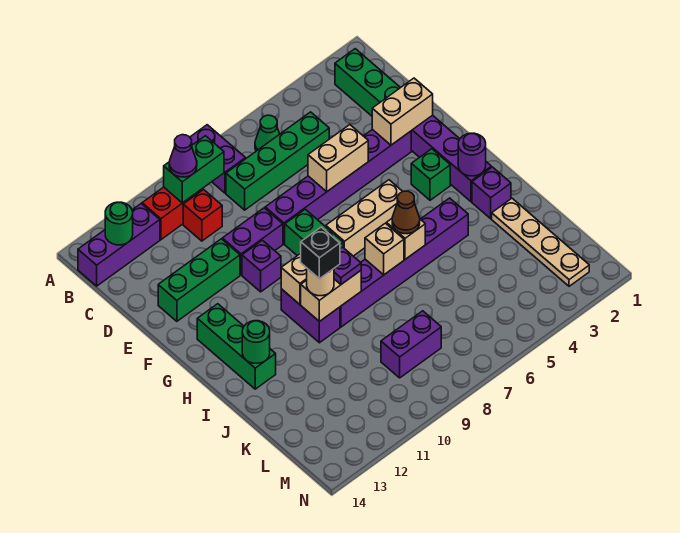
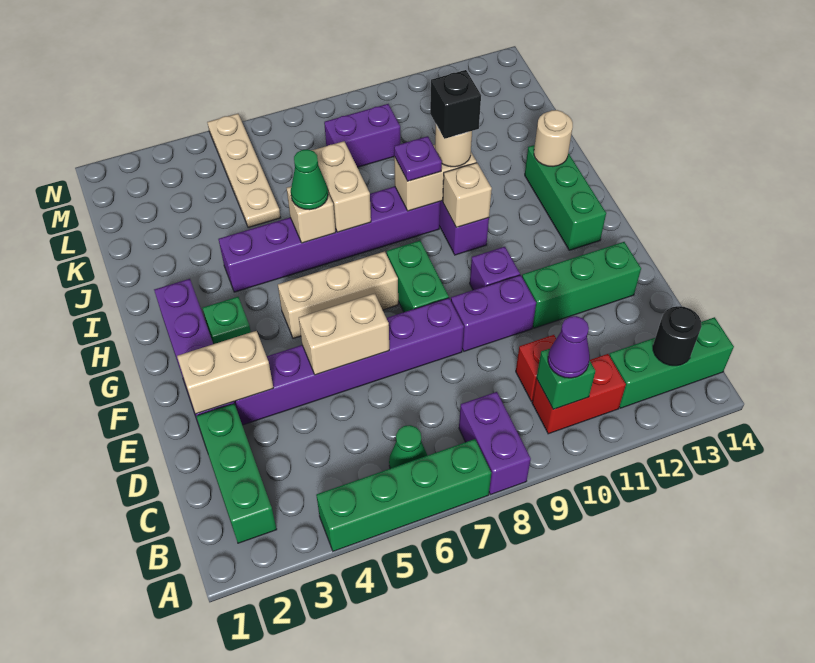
green brick B9:B10 level 2 -> green brick B10 level 2
purple brick B12:B14 level 1 -> green brick B12:B14 level 1
green round brick B13 level 2 -> black round brick B13 level 2
green brick C5:C8 level 1 -> green brick A4:A7 level 1
purple round brick H2 level 2 -> none
purple brick I2 level 1 -> none
brown cone I6 level 3 -> green cone I6 level 3
tan brick I7 level 2 -> tan brick I7:J7 level 2
green round brick I13 level 2 -> tan round brick I13 level 2
tan plate J2:M2 level 1 -> tan plate K5:N5 level 1

